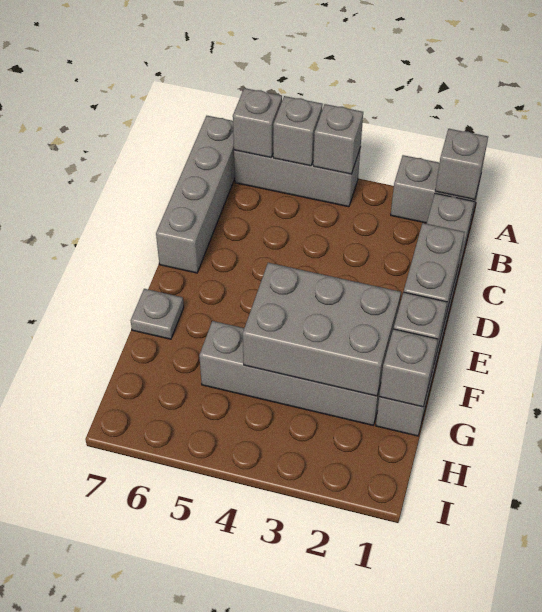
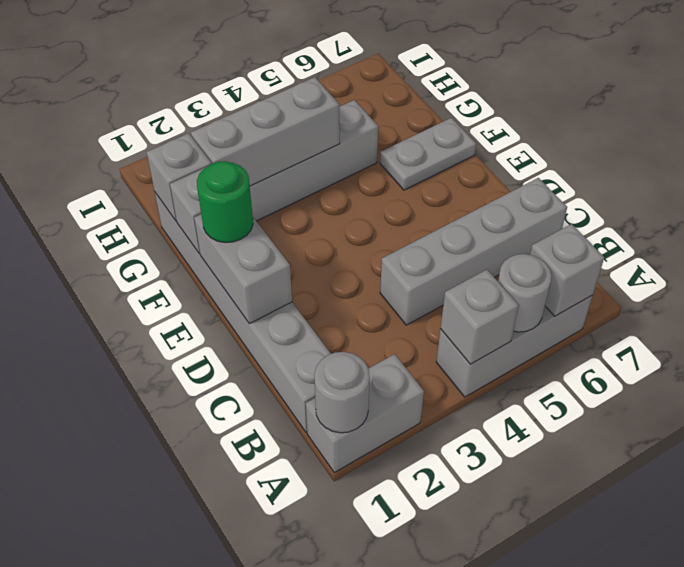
grey brick A1 level 2 -> grey round brick A1 level 2
grey brick A5 level 2 -> grey round brick A5 level 2
grey brick A7:D7 level 1 -> grey brick C4:C7 level 1
none -> green round brick E1 level 3
grey brick F2:G4 level 2 -> grey brick G2:G4 level 2
grey plate F7 level 1 -> grey plate F6:F7 level 1

